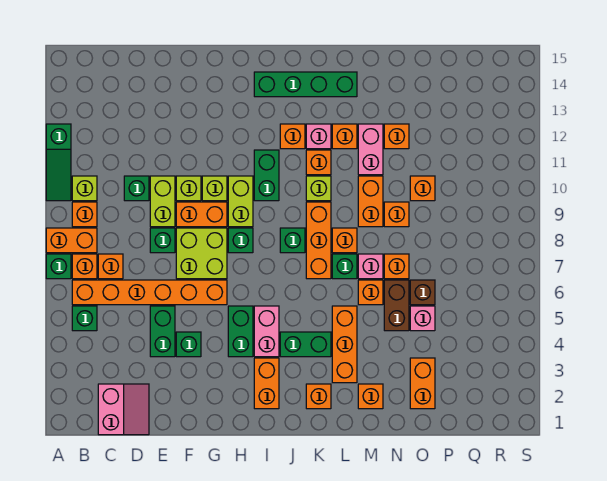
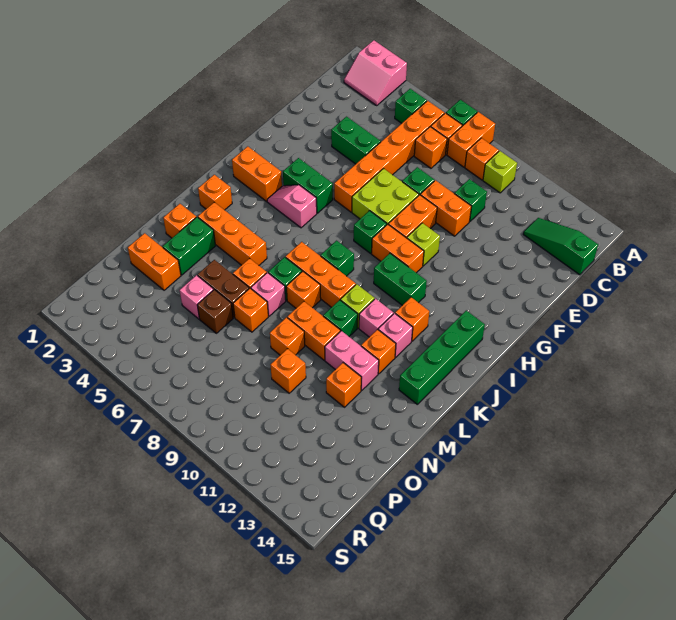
green slope A10:A12 level 1 top 12 -> green slope C13:C15 level 1 top 15
pink slope C1:D2 level 1 top C -> pink slope A2:B3 level 1 top A
lime brick E9:E10 level 1 -> orange brick E9:E10 level 1
green brick F4 level 1 -> green brick L10 level 1
lime brick F10 level 1 -> none
lime brick H9:H10 level 1 -> orange brick H9:H10 level 1
pink brick I4:I5 level 1 -> pink slope I4:I5 level 1 top 5
green brick J4:K4 level 1 -> green brick M3:N3 level 1
orange brick K11 level 1 -> pink brick K11 level 1

